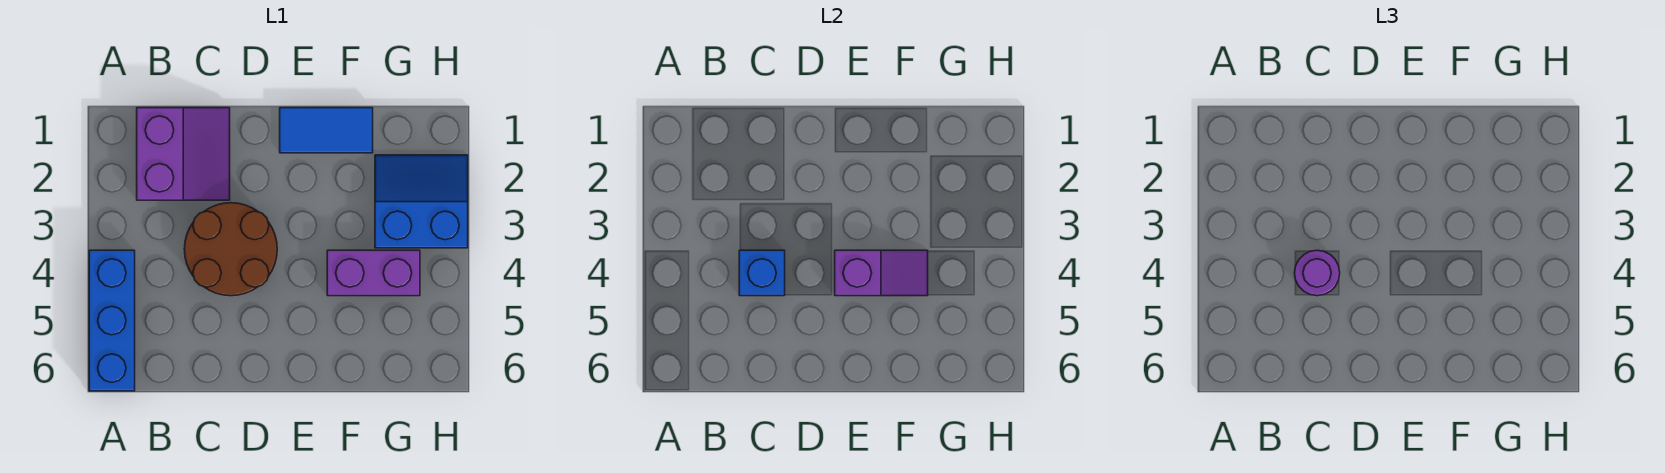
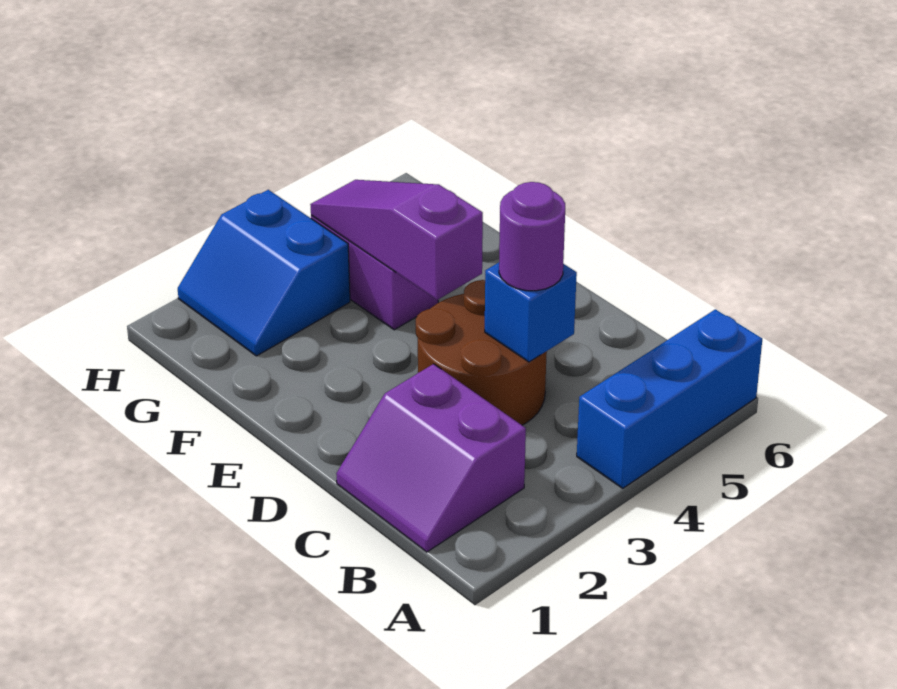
purple slope B1:C2 level 1 top B -> purple slope B1:C2 level 1 top 2
blue tile E1:F1 level 1 -> none
purple slope E4:F4 level 2 top E -> purple slope E4:G4 level 2 top E

